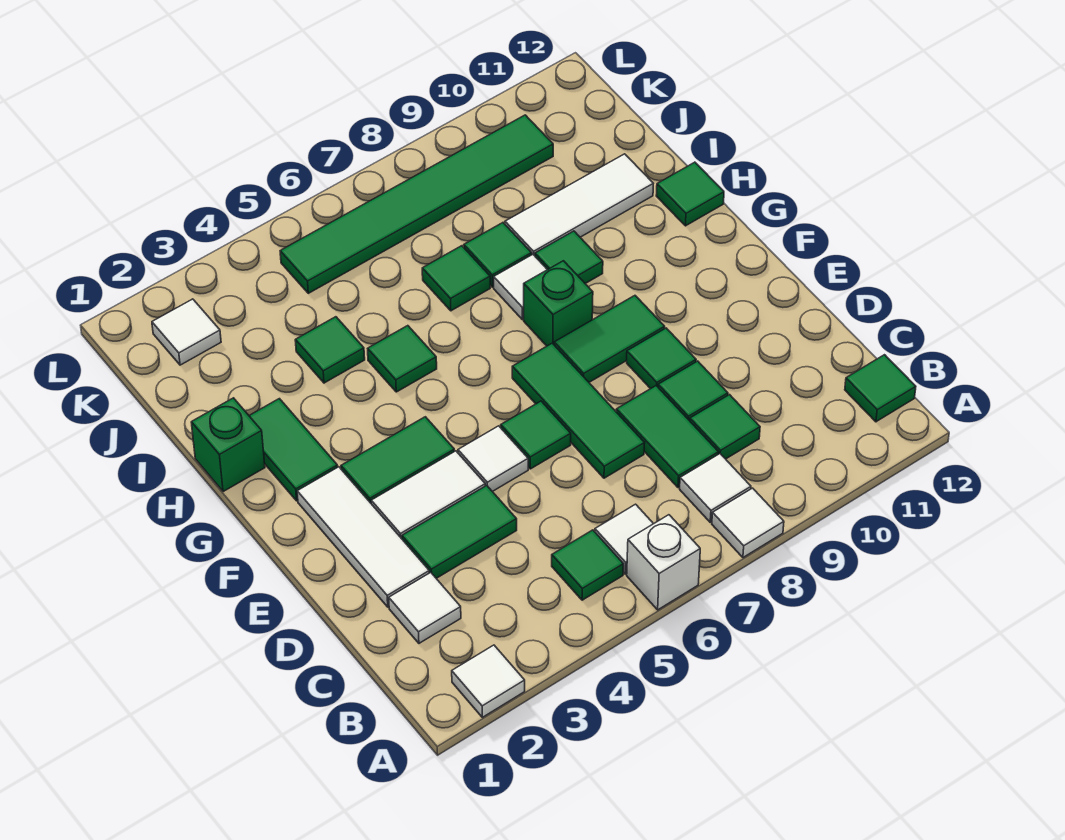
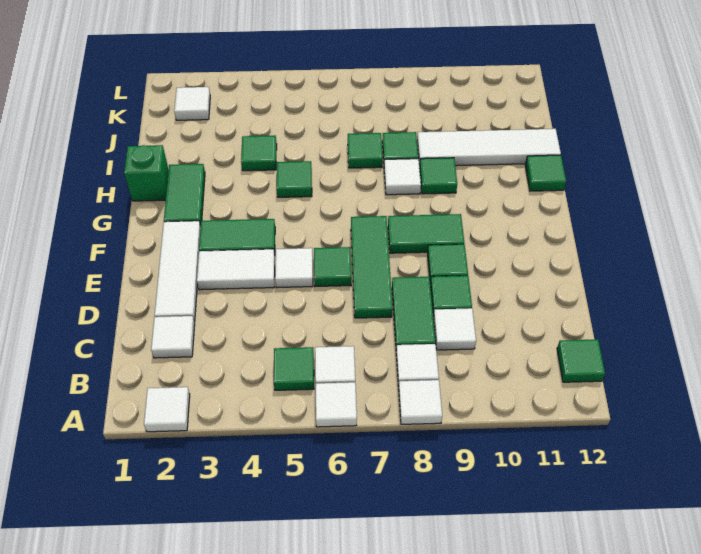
white brick A6 level 1 -> white tile A6 level 1
green tile C9 level 1 -> white tile C9 level 1
green tile D3:D4 level 1 -> none
green brick G8 level 1 -> none
white tile I9:I11 level 1 -> white tile I9:I12 level 1
green tile K5:K10 level 1 -> none

